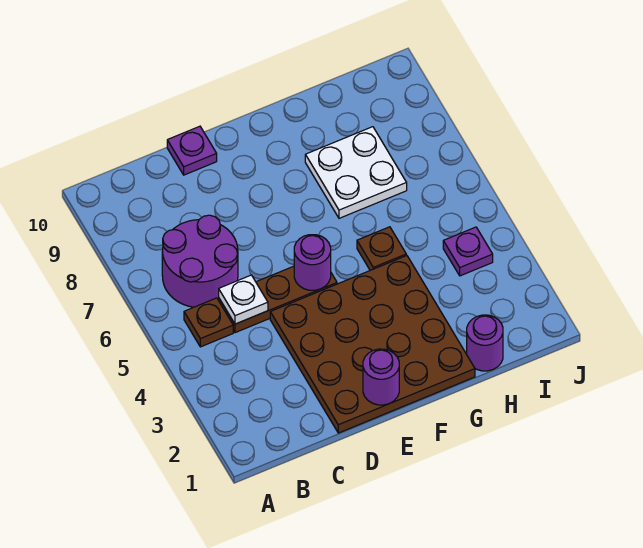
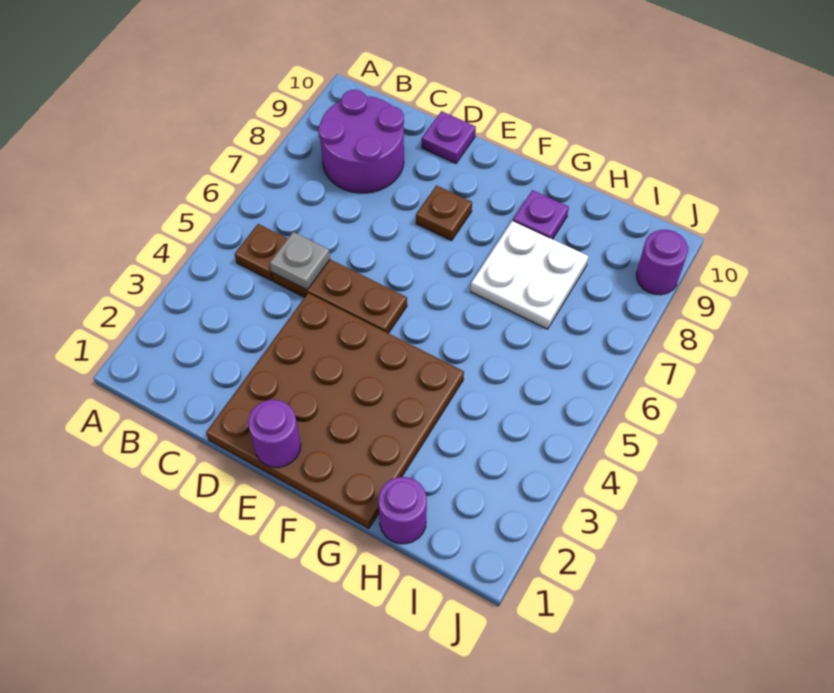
purple round brick B6:C7 level 1 -> purple round brick B8:C9 level 1
white plate C5 level 2 -> grey plate C5 level 2
purple round brick E5 level 2 -> purple round brick J9 level 1
brown plate G5 level 1 -> brown plate E8 level 1
purple plate I4 level 1 -> purple plate G9 level 1

